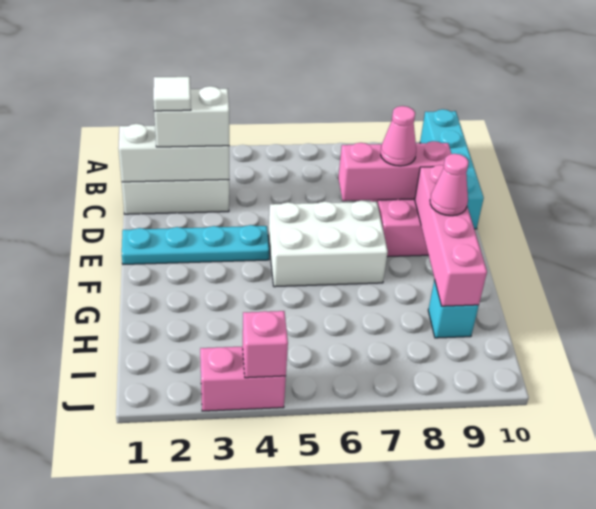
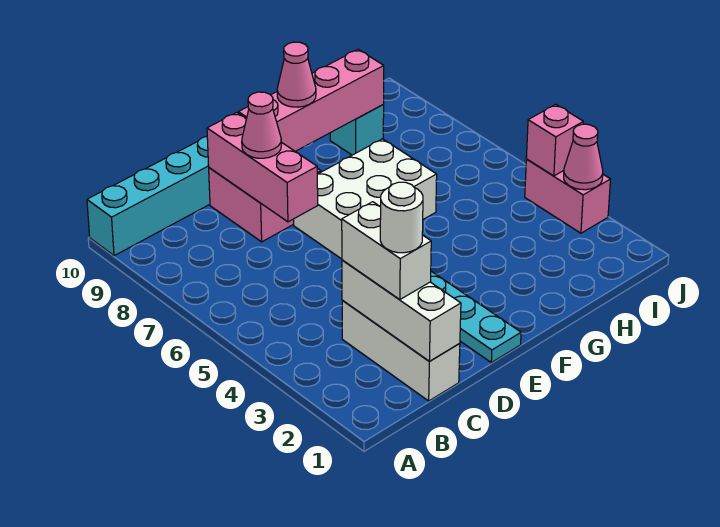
white tile C2 level 4 -> white round brick C2 level 4
white brick E5:F7 level 1 -> white brick E6:G7 level 1
none -> pink cone J3 level 2

